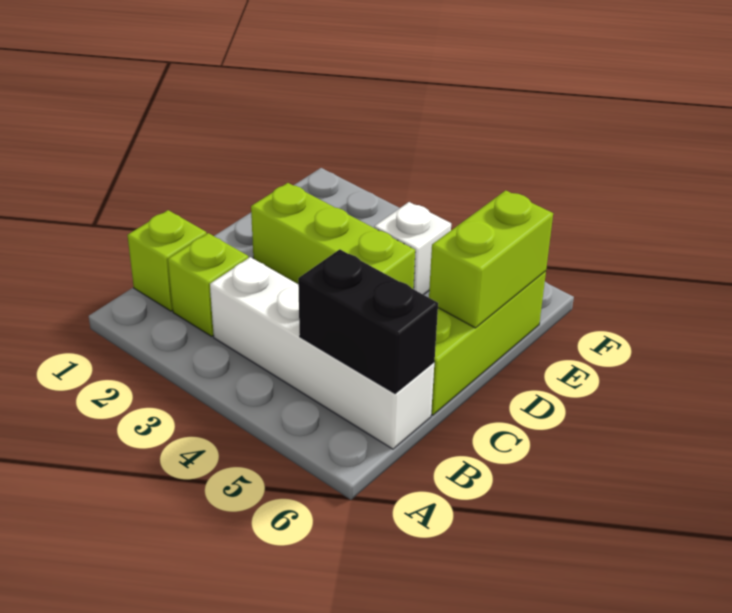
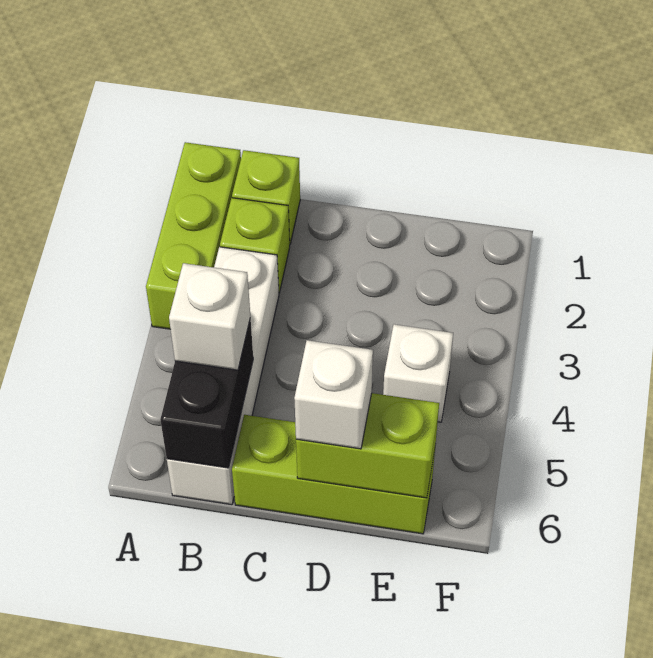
none -> white brick B5 level 3
lime brick D2:D4 level 1 -> lime brick A1:A3 level 1
none -> white brick D6 level 3

